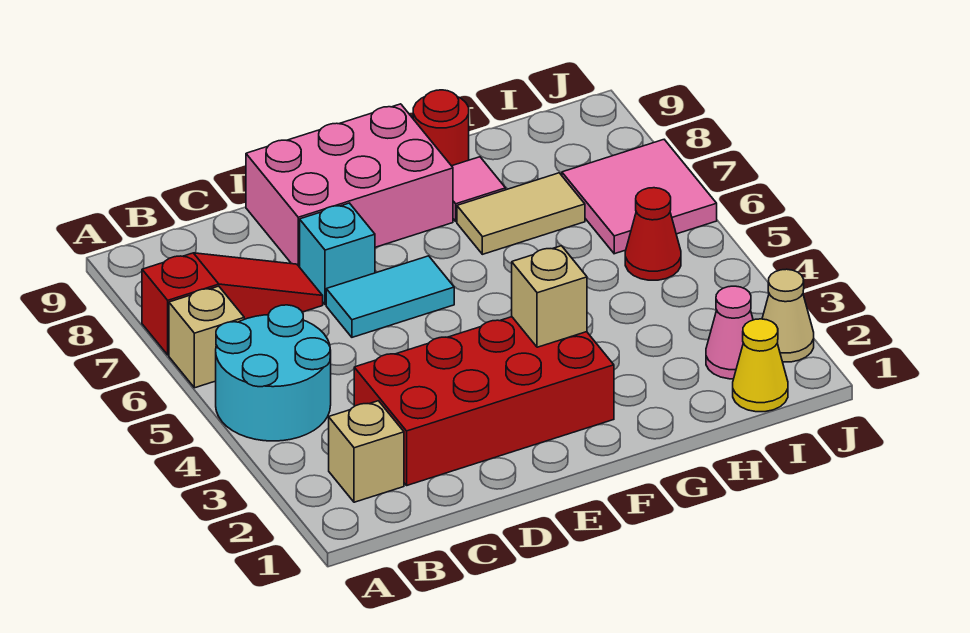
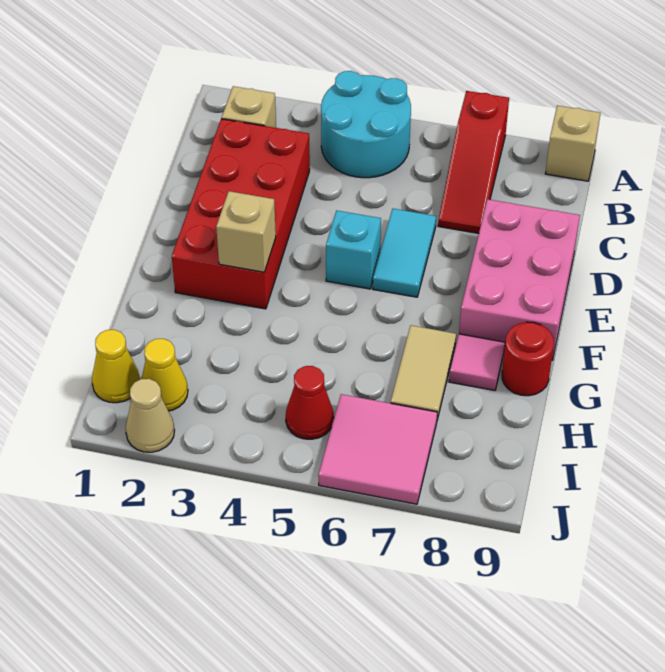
tan brick A6 level 1 -> tan brick A9 level 1
cyan brick D7 level 1 -> cyan brick E5 level 1
pink cone I2 level 1 -> yellow cone I2 level 1

